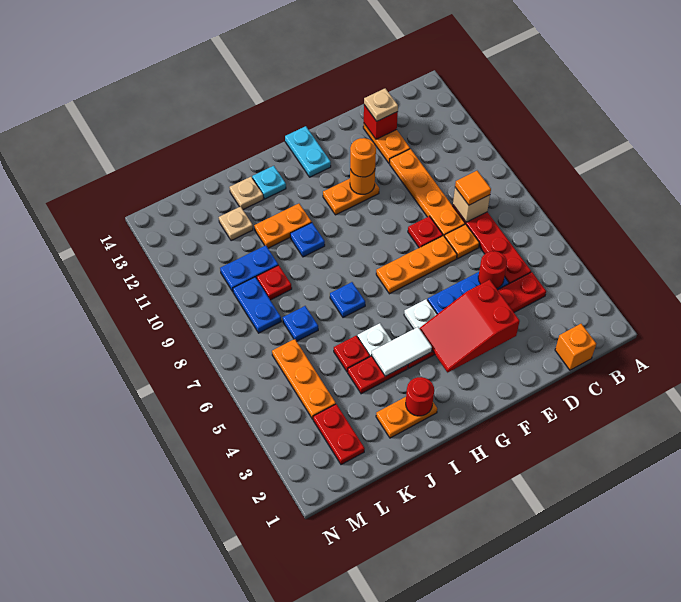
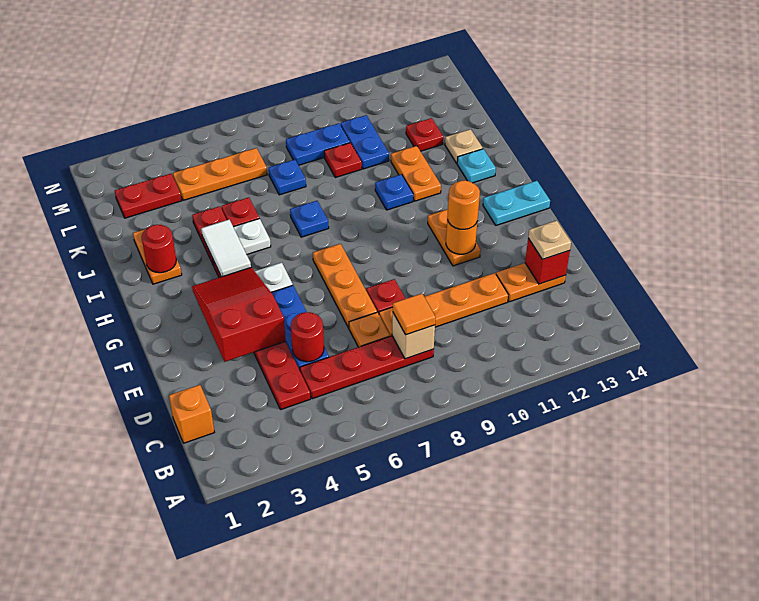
tan plate K12 level 1 -> red plate K12 level 1

